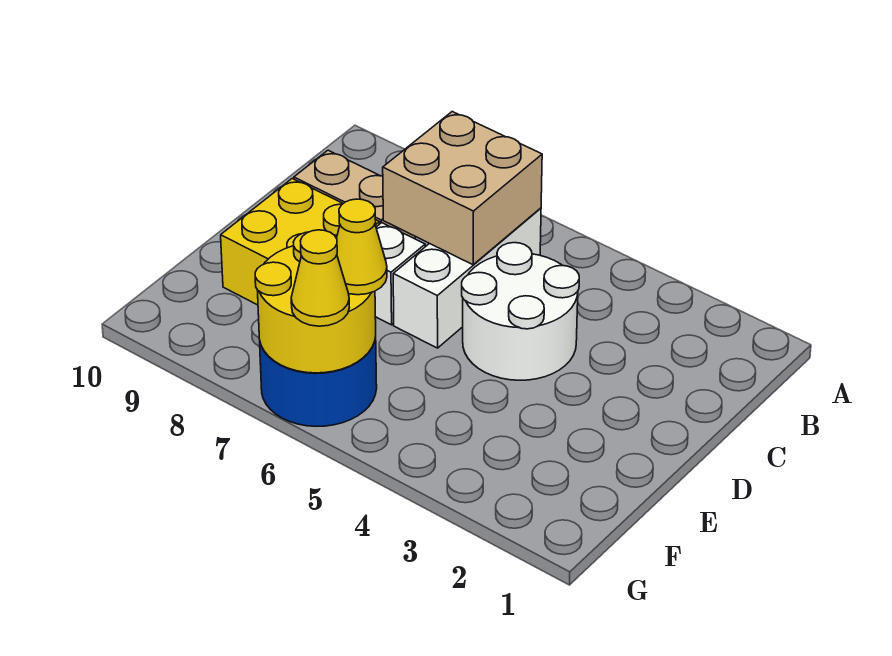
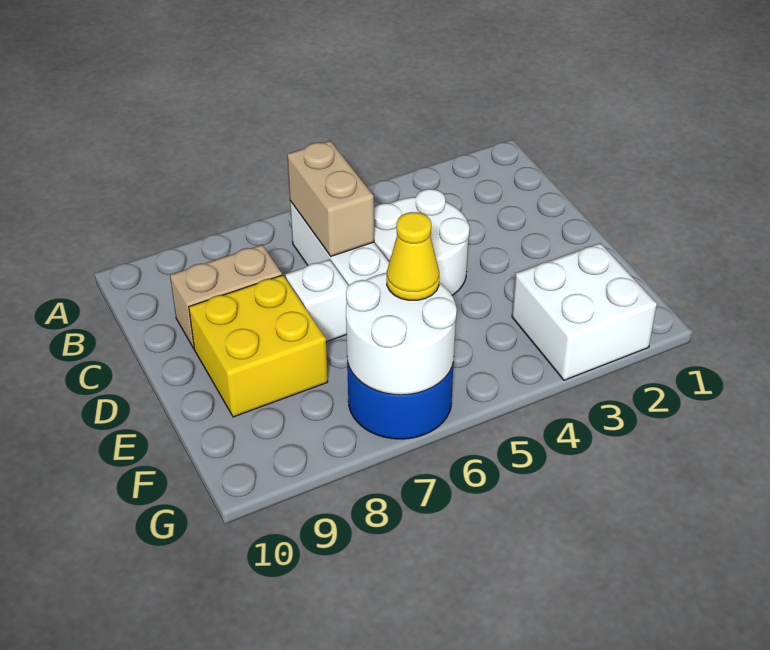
tan brick B6:C7 level 2 -> tan brick B6:C6 level 2
none -> white brick F2:G3 level 1
yellow round brick F6:G7 level 2 -> white round brick F6:G7 level 2
yellow cone G6 level 3 -> none

